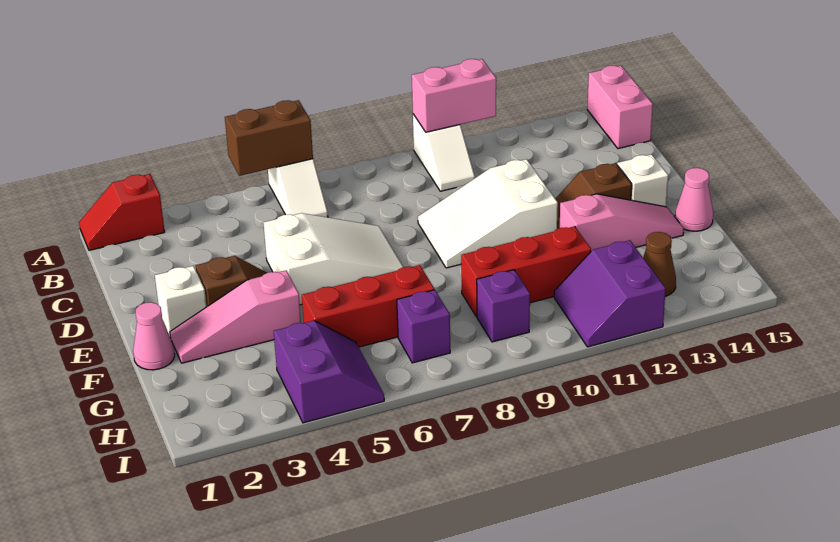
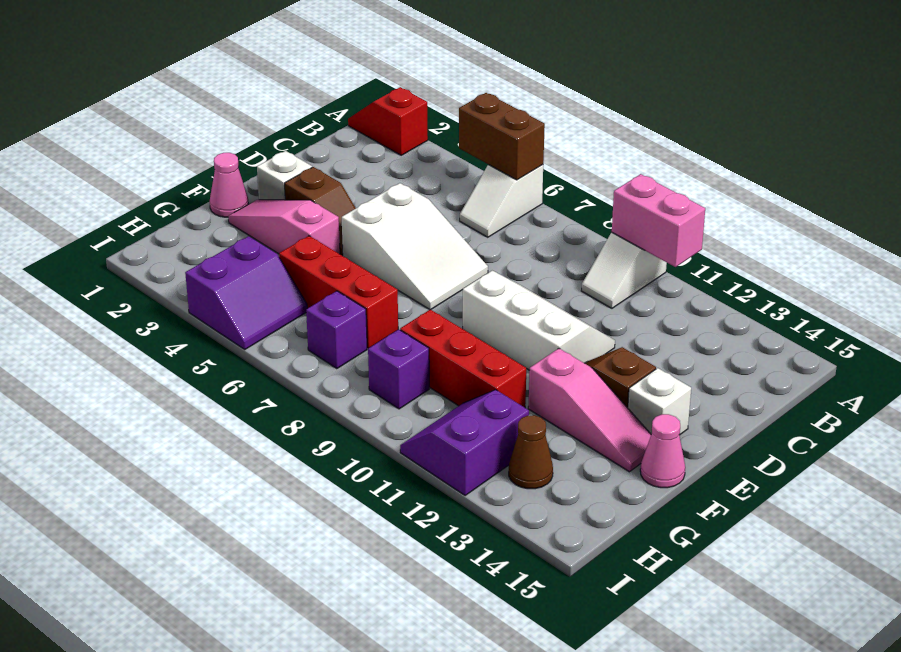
pink brick A15:B15 level 1 -> none
white slope D9:E11 level 1 top 11 -> white slope D9:E11 level 1 top E

